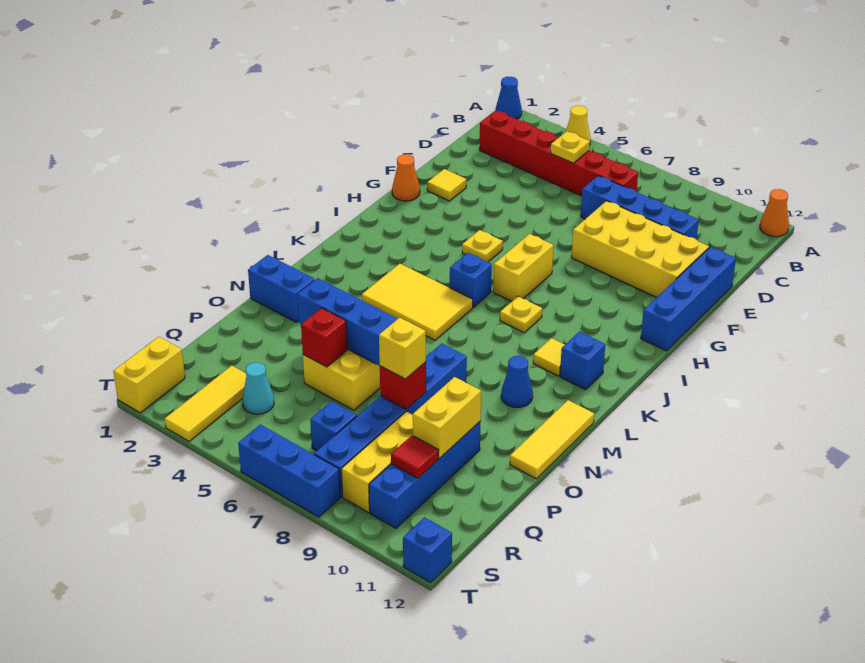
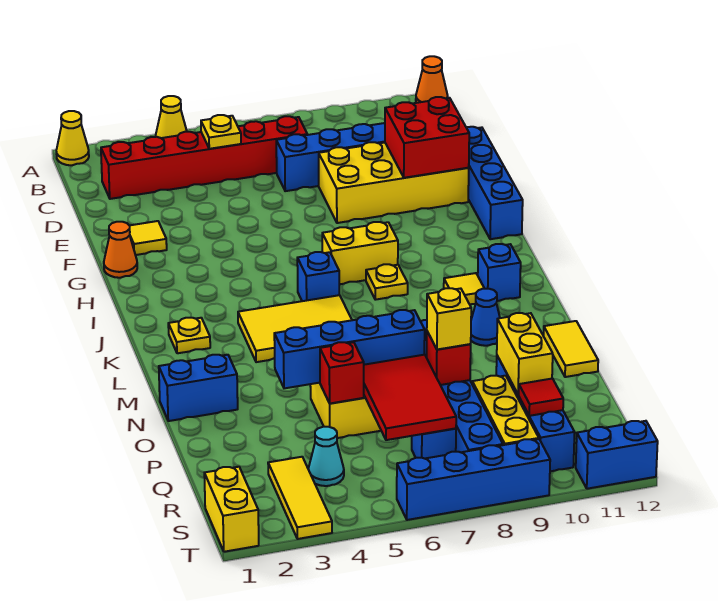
blue cone A1 level 1 -> yellow cone A1 level 1
none -> red brick E10:F11 level 2
yellow plate H5 level 1 -> yellow plate K2 level 1
yellow brick H7:I7 level 1 -> yellow brick I7:I8 level 1
yellow tile M12:O12 level 1 -> yellow tile N12:O12 level 1
none -> red tile P6:R7 level 2
blue brick T6:T8 level 1 -> blue brick T6:T9 level 1
blue brick T12 level 1 -> blue brick T11:T12 level 1

